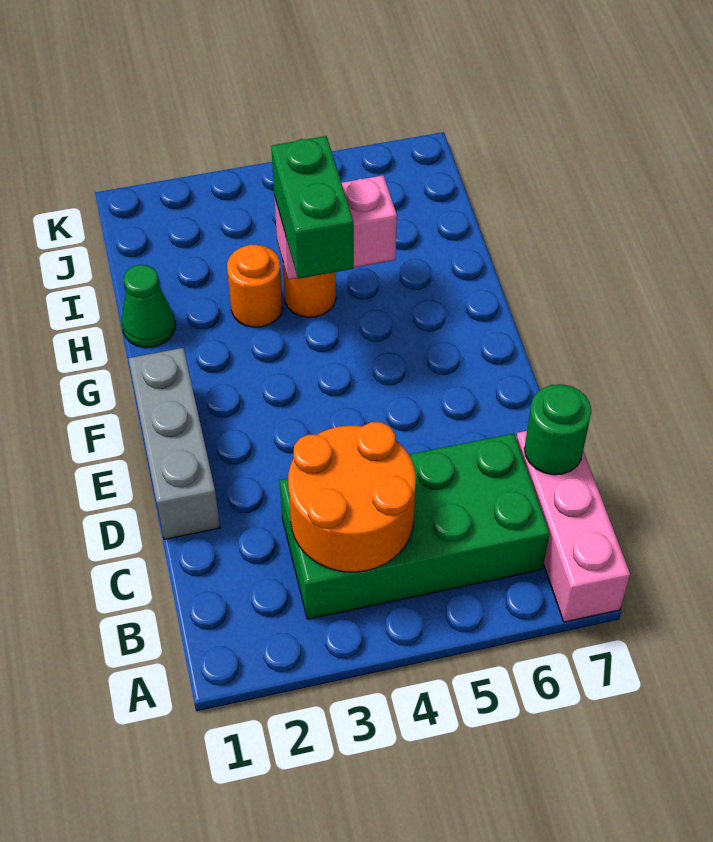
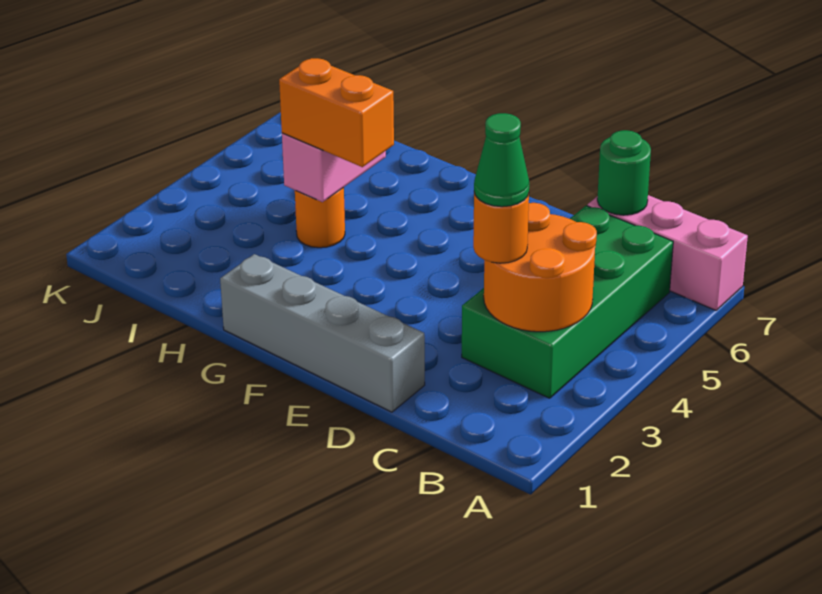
grey brick D1:F1 level 1 -> grey brick D1:G1 level 1
green brick G4:H4 level 3 -> orange brick G4:H4 level 3
green cone H1 level 1 -> green cone C3 level 4
orange round brick H3 level 1 -> orange round brick C3 level 3

